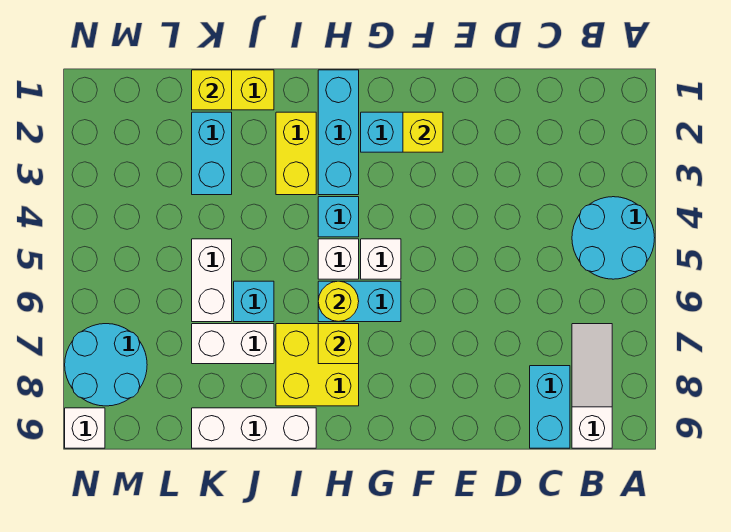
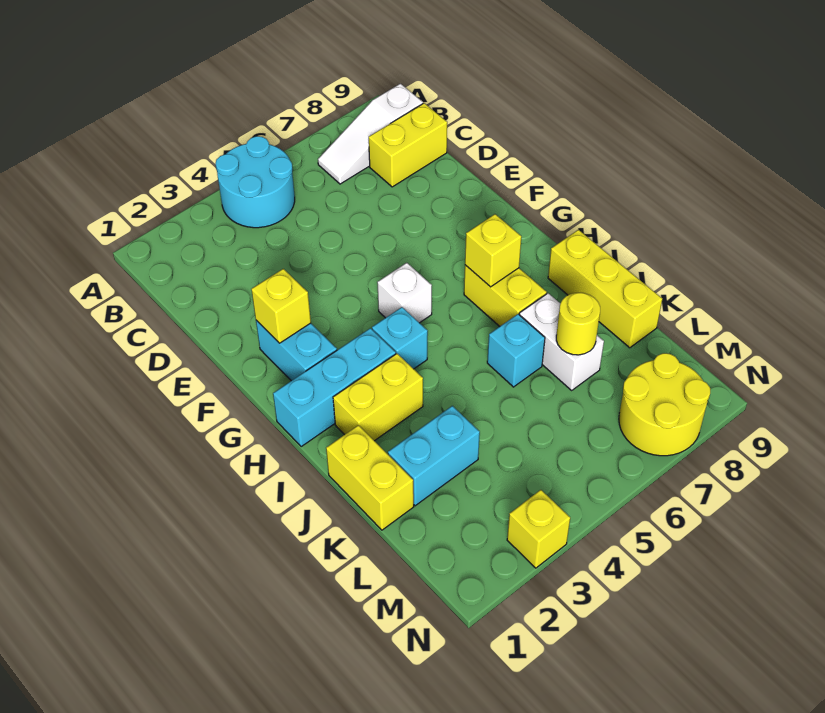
cyan brick C8:C9 level 1 -> yellow brick C8:C9 level 1
cyan brick G6:H6 level 1 -> none
white brick H5 level 1 -> none
yellow round brick H6 level 2 -> yellow round brick K7 level 2
yellow brick H7:I8 level 1 -> yellow brick H7:I7 level 1
white brick I9:K9 level 1 -> yellow brick I9:K9 level 1
yellow brick K1 level 2 -> yellow brick N3 level 1
white brick K5:K6 level 1 -> none
cyan round brick M7:N8 level 1 -> yellow round brick M7:N8 level 1
white brick N9 level 1 -> none

